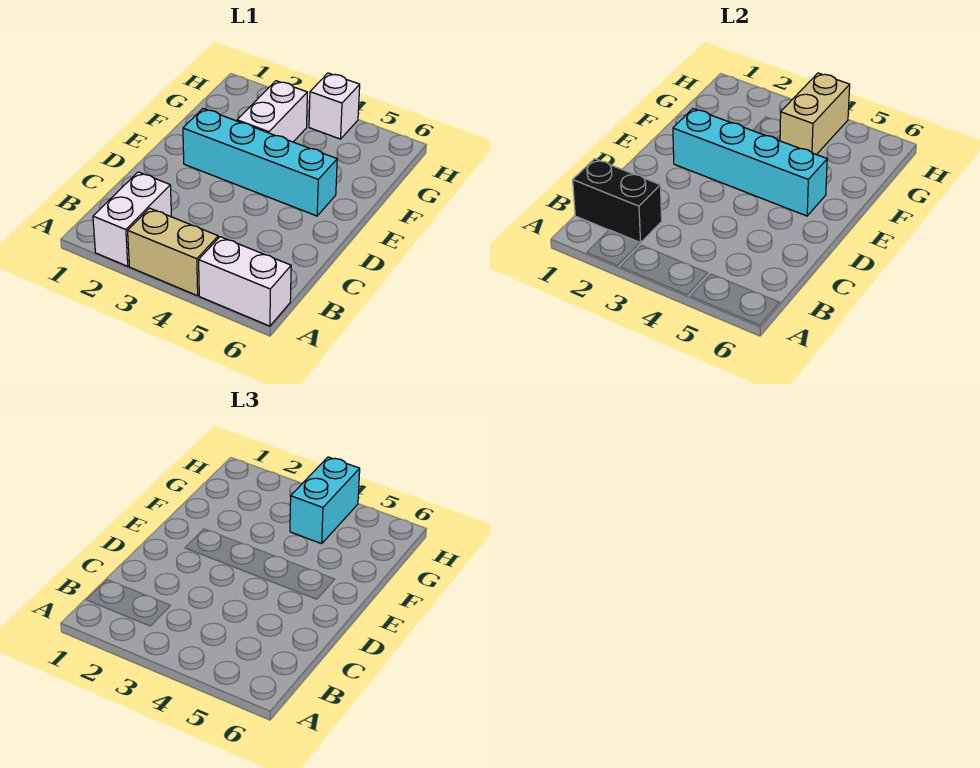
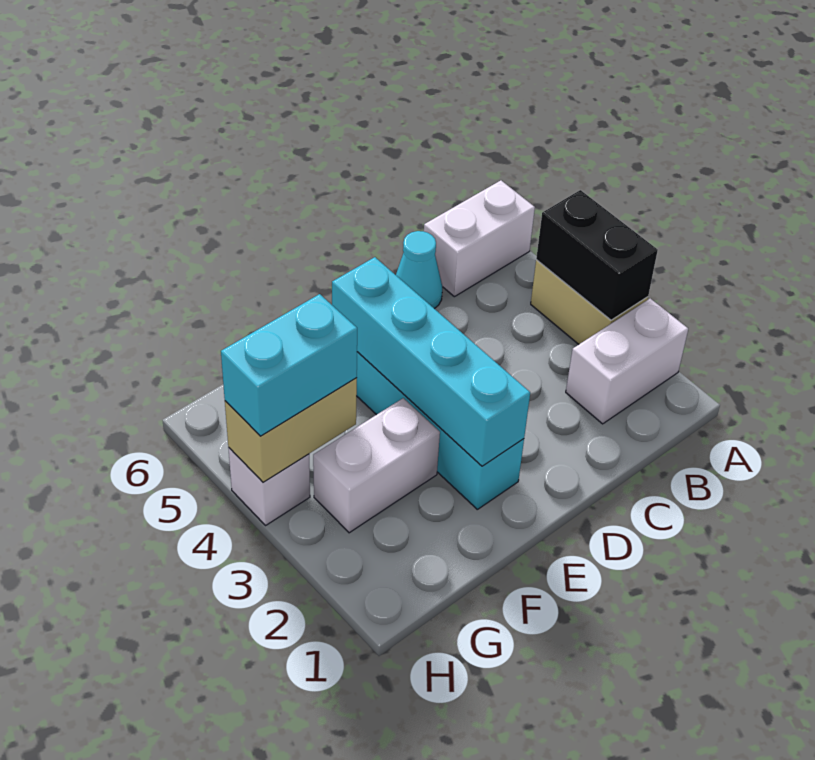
white brick A5:A6 level 1 -> white brick A6:B6 level 1
black brick B1:B2 level 2 -> black brick A3:A4 level 2
none -> cyan cone C6 level 1

